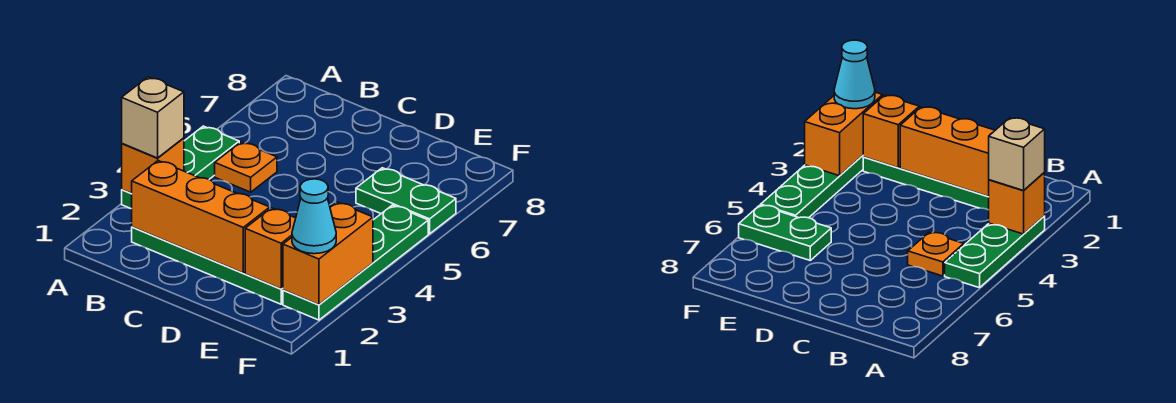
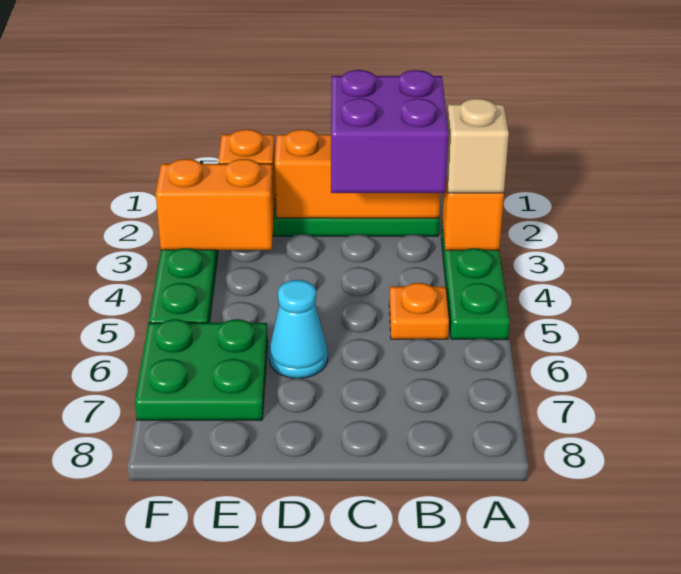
none -> purple brick B2:C3 level 3
green plate E6:F6 level 1 -> green plate E6:F7 level 1
orange brick F2:F3 level 2 -> orange brick E3:F3 level 2
cyan cone F2 level 3 -> cyan cone D6 level 1

